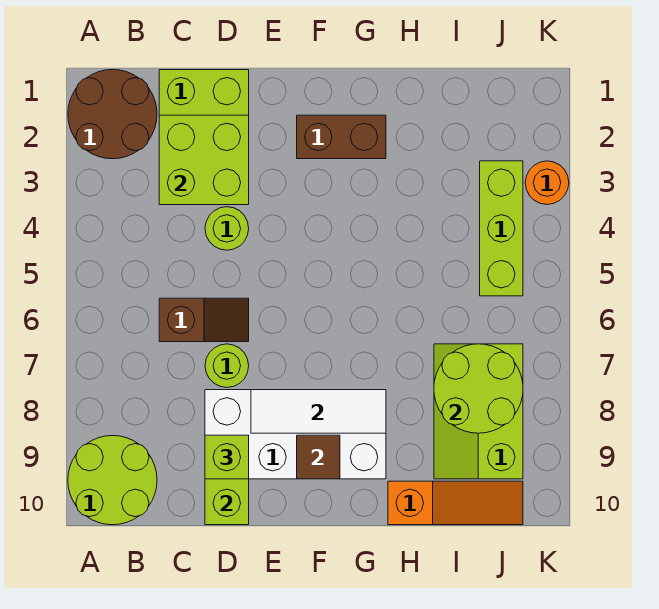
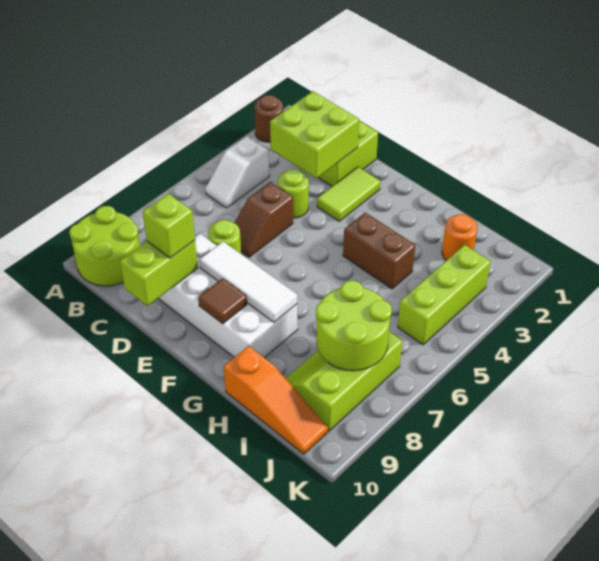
brown round brick A1:B2 level 1 -> brown round brick A2 level 1
none -> white slope B4:B5 level 1 top 4
brown slope C6:D6 level 1 top C -> brown slope D5:D6 level 1 top 5
none -> lime tile E2:E3 level 1
brown brick F2:G2 level 1 -> brown brick G4:H4 level 1
orange round brick K3 level 1 -> orange round brick I2 level 1

